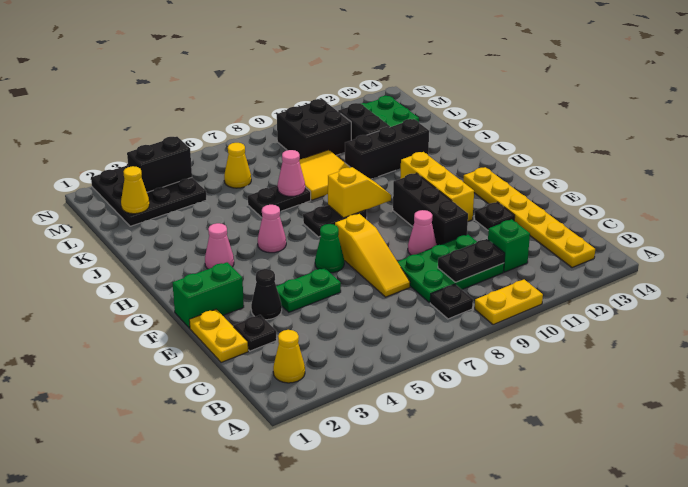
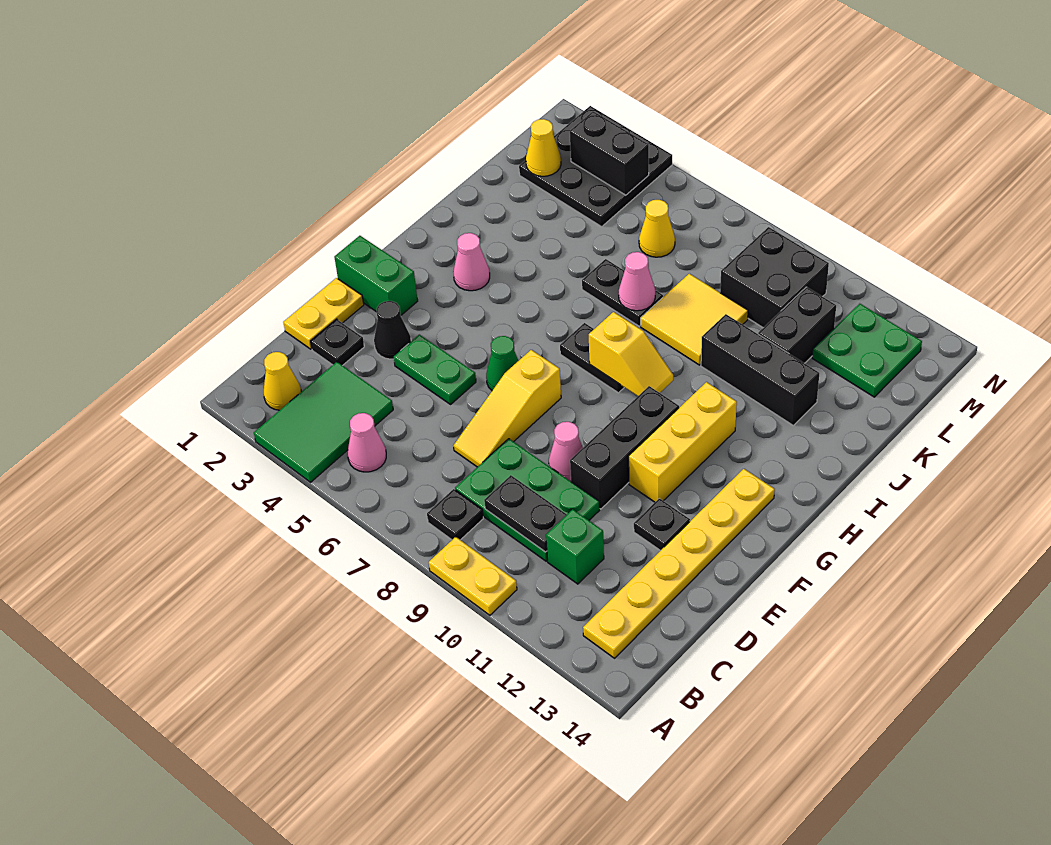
none -> green tile A3:C4 level 1
pink cone H5 level 1 -> pink cone B5 level 1

